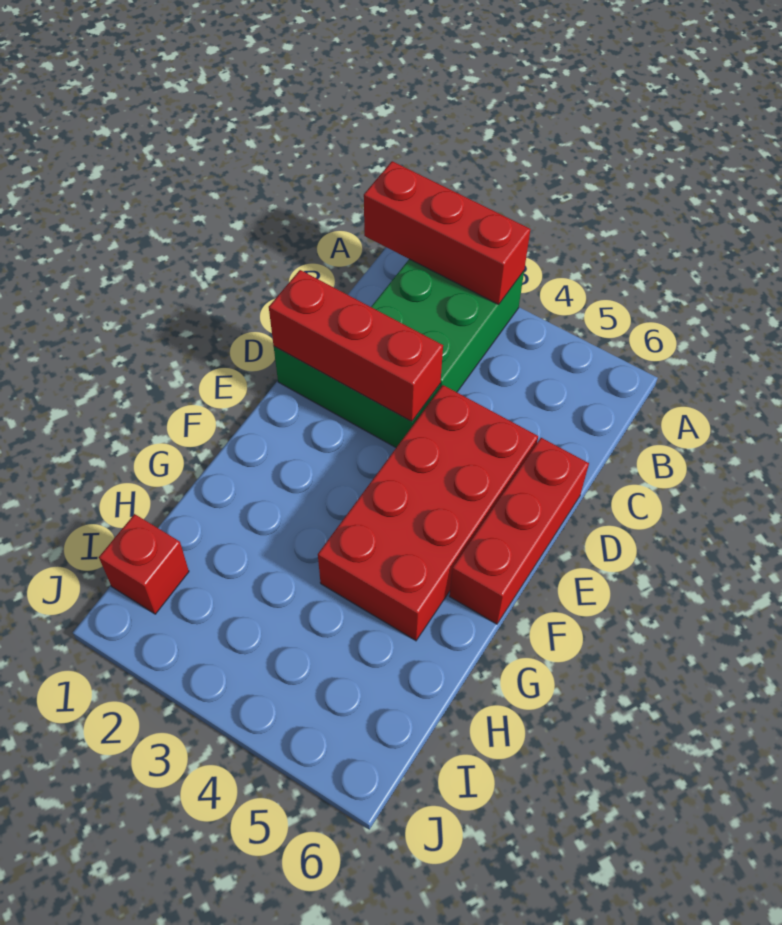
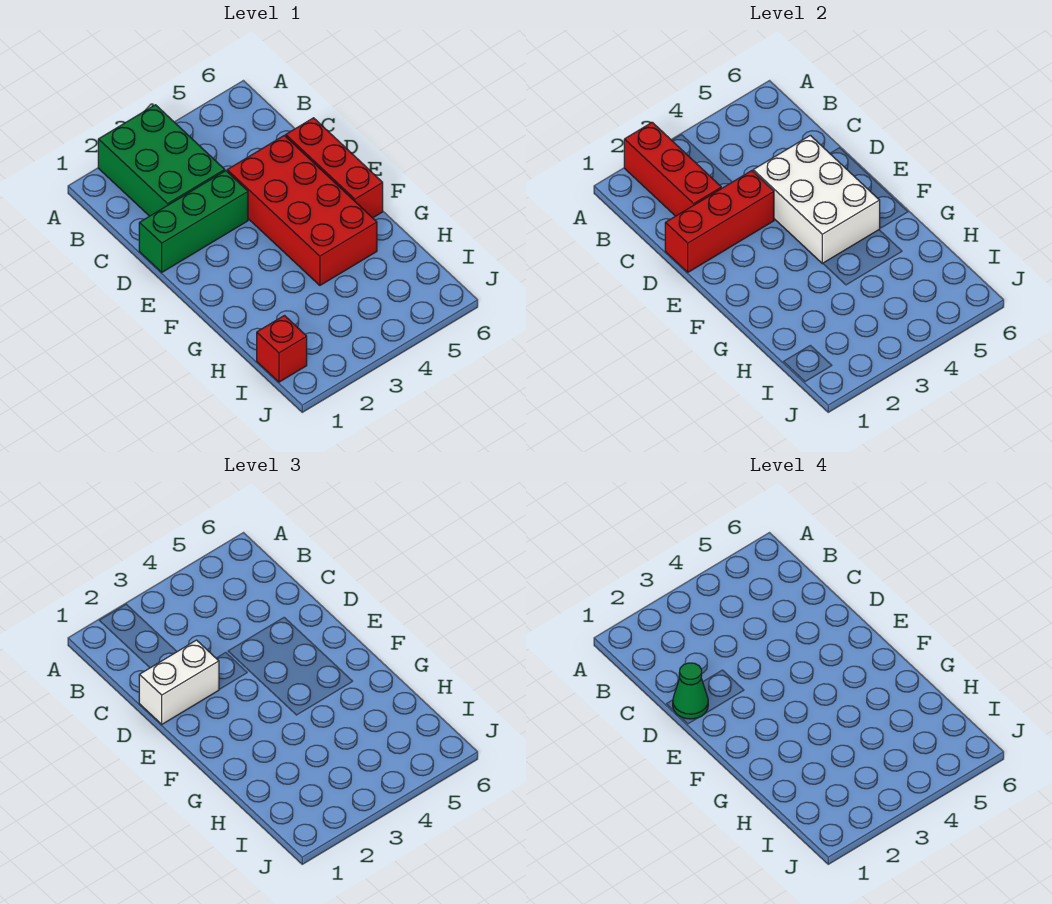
red brick A1:A3 level 2 -> red brick A2:C2 level 2
none -> white brick D1:D2 level 3
none -> green cone D1 level 4
none -> white brick D4:F5 level 2

